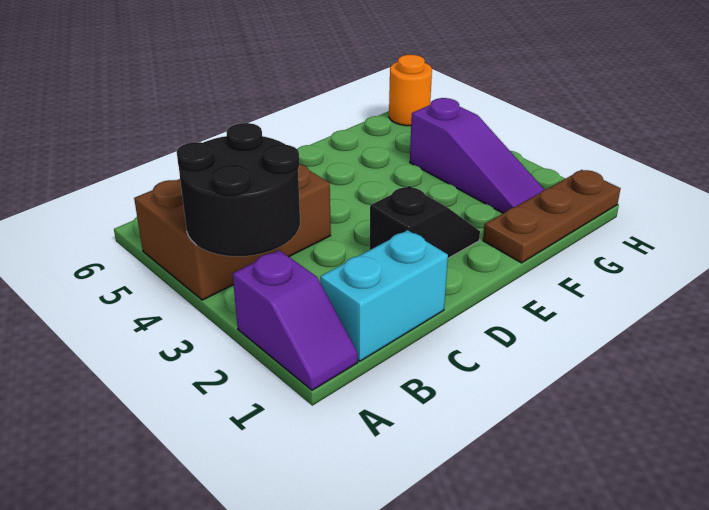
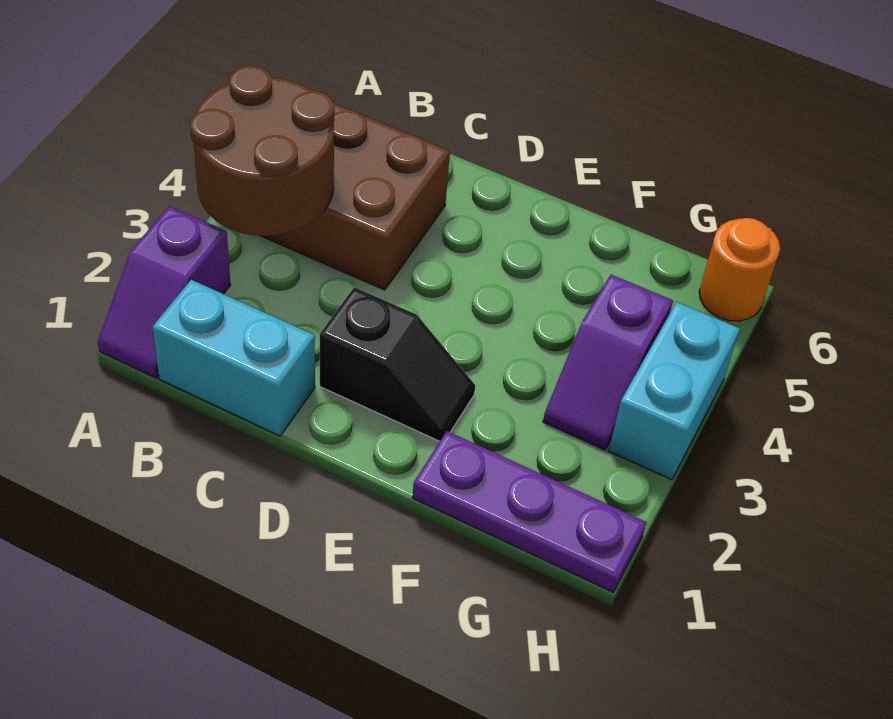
black round brick A3:B4 level 2 -> brown round brick A3:B4 level 2
brown plate F1:H1 level 1 -> purple plate F1:H1 level 1
purple slope G2:G4 level 1 top 4 -> purple slope G3:G4 level 1 top 4
none -> cyan brick H3:H4 level 1

